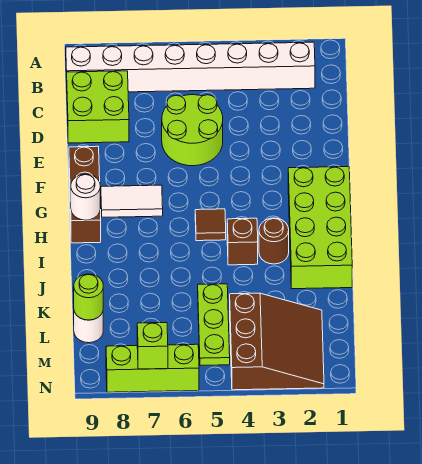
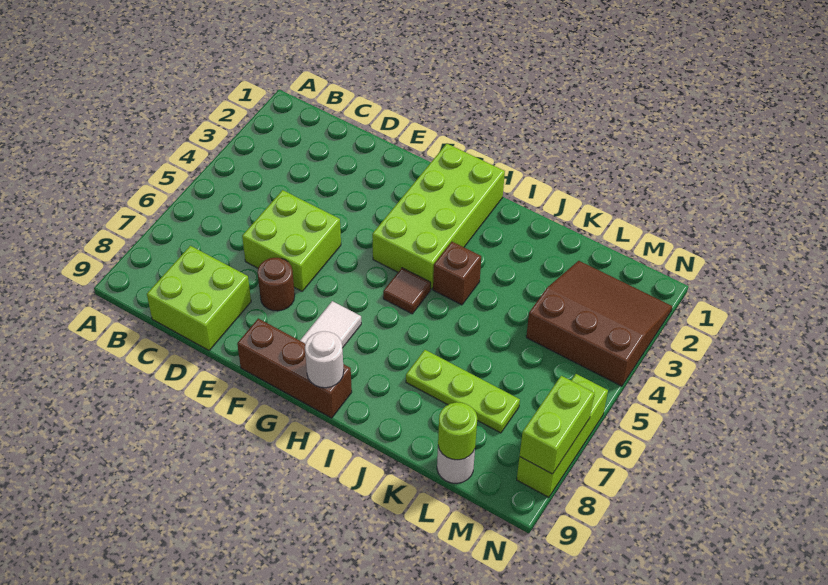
white brick B2:B9 level 1 -> none
lime round brick D5:E6 level 1 -> lime brick D5:E6 level 1
lime brick G1:J2 level 1 -> lime brick G1:H4 level 1
brown round brick I3 level 1 -> brown round brick E7 level 1
lime plate K5:M5 level 1 -> lime plate J7:L7 level 1
lime brick N7 level 2 -> lime brick N7:N8 level 2

